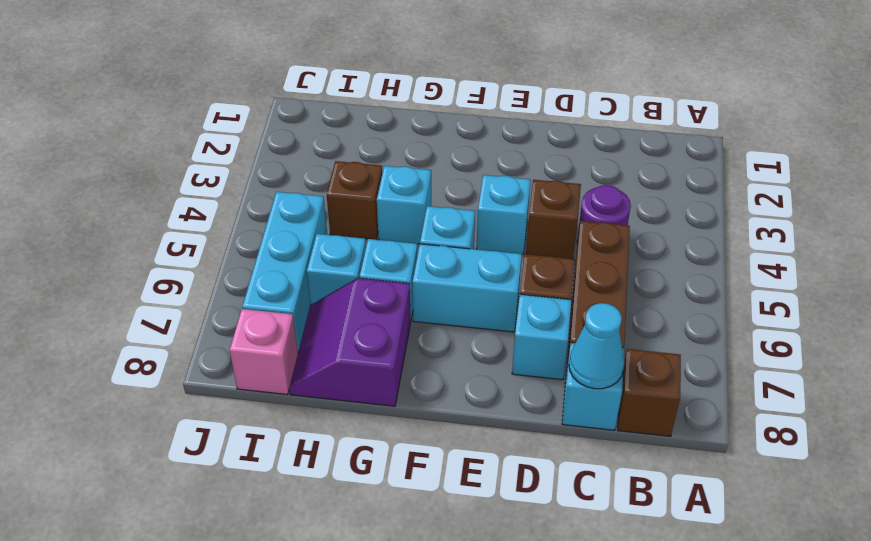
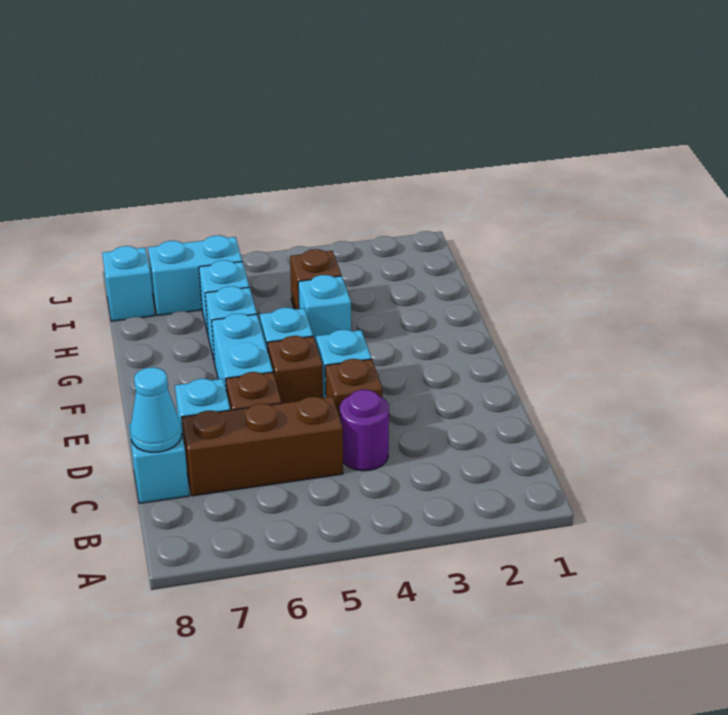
brown brick B8 level 1 -> brown brick E5 level 1
purple slope G7:H8 level 1 top G -> none
cyan brick I5:I7 level 1 -> cyan brick I6:I7 level 1
pink brick I8 level 1 -> cyan brick I8 level 1

